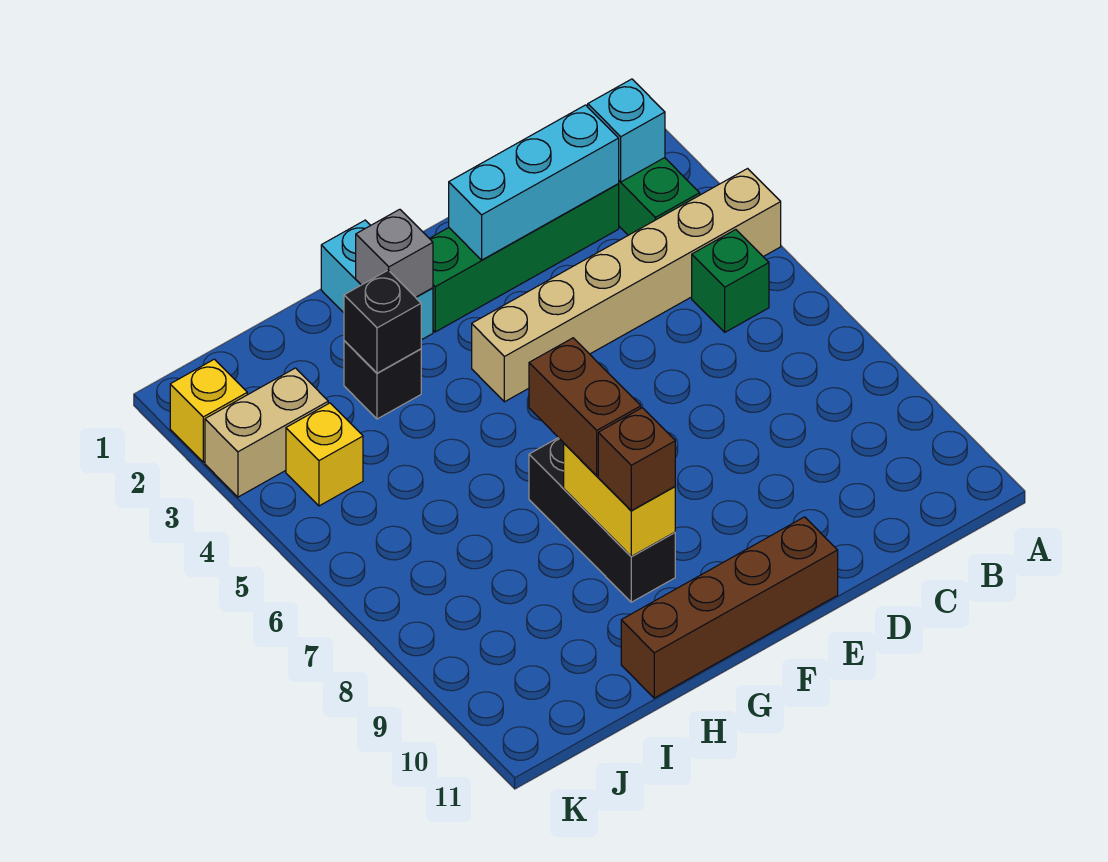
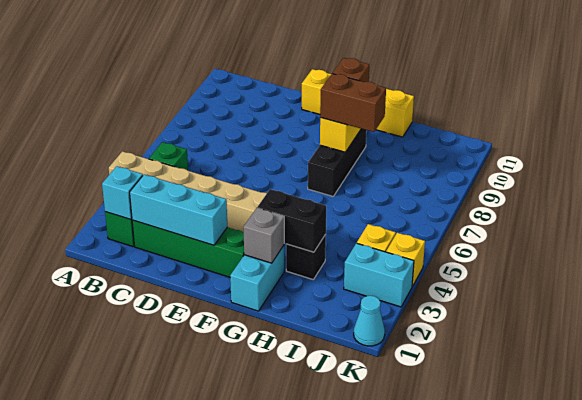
brown brick E11:H11 level 1 -> yellow brick E11:H11 level 1
brown brick G7:G8 level 3 -> brown brick G8:H8 level 3
black brick H3 level 2 -> black brick G3:H3 level 2
tan brick J3:K3 level 1 -> cyan brick J3:K3 level 1
none -> cyan cone K1 level 1
yellow brick K2 level 1 -> yellow brick K4 level 1

